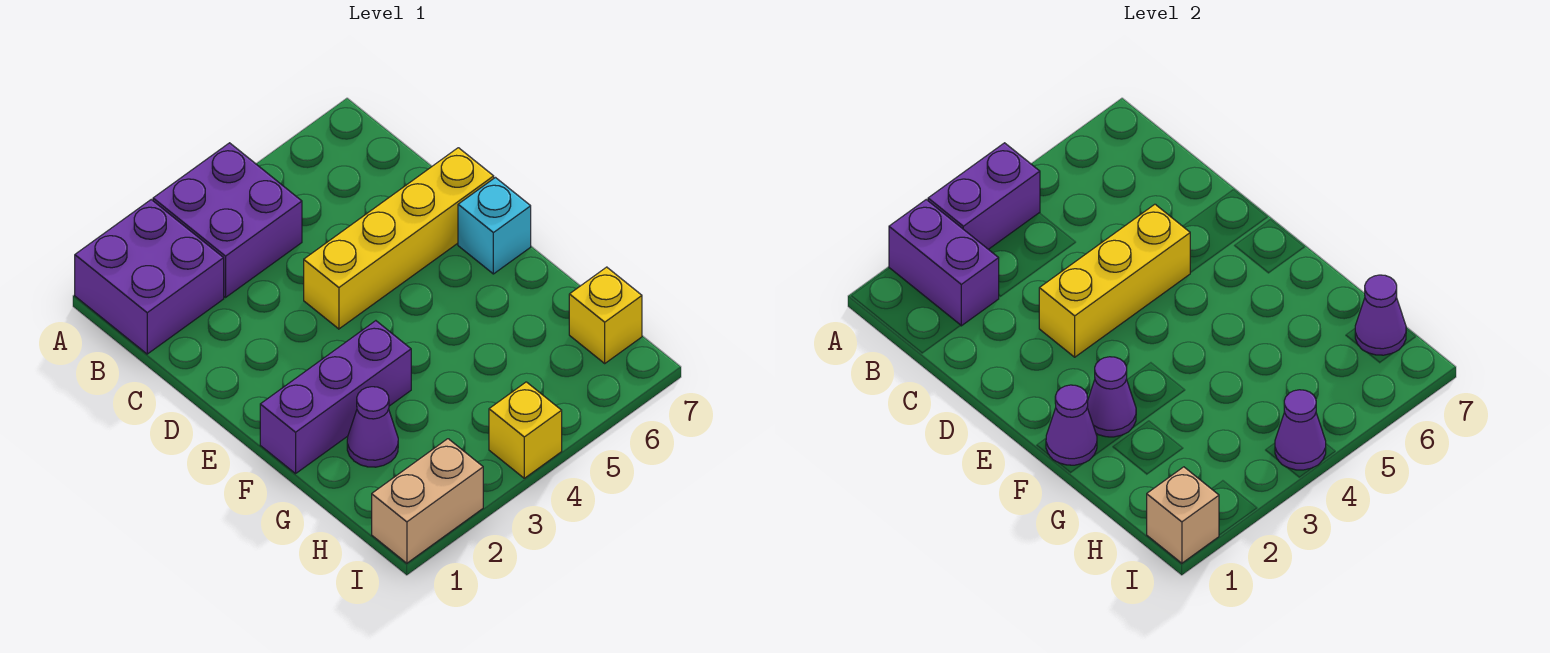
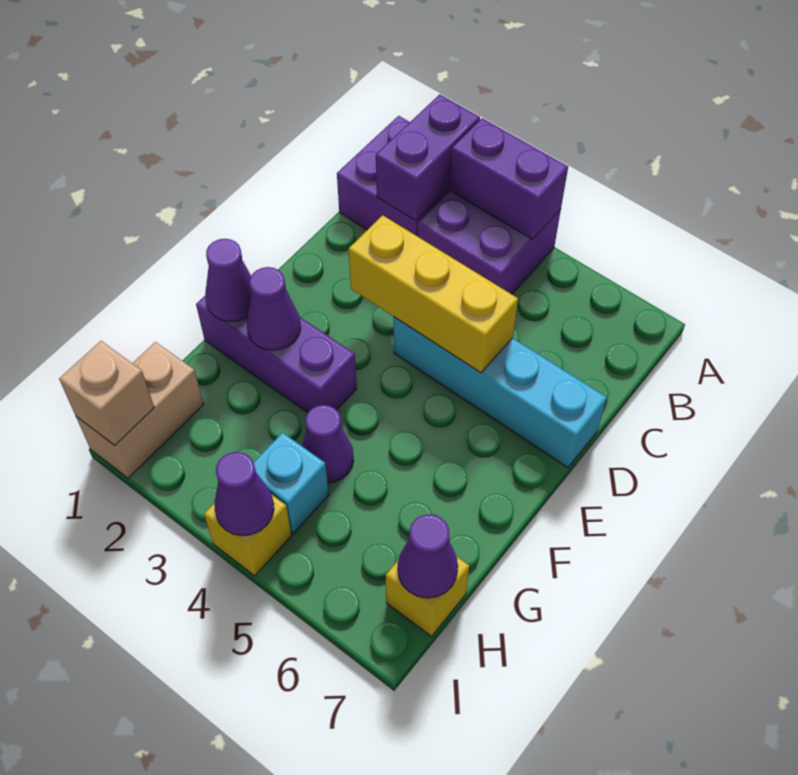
yellow brick D4:D7 level 1 -> cyan brick D4:D7 level 1
cyan brick E7 level 1 -> cyan brick H4 level 1
purple cone G2 level 1 -> purple cone G4 level 1
tan brick I1:I2 level 1 -> tan brick H1:I1 level 1

